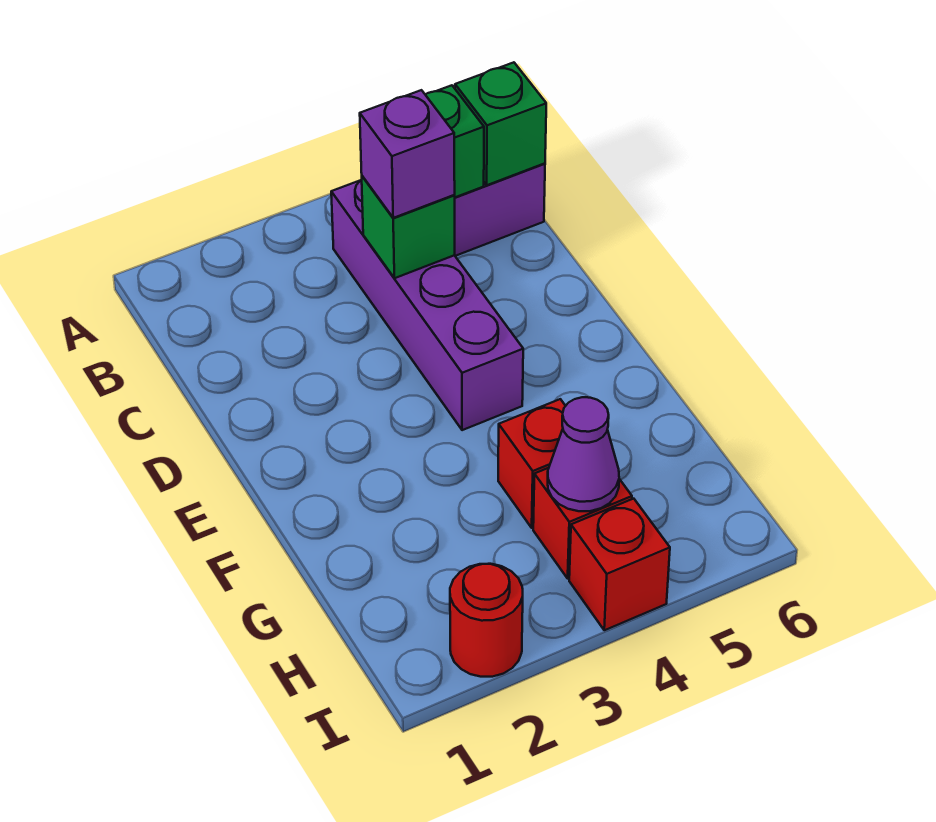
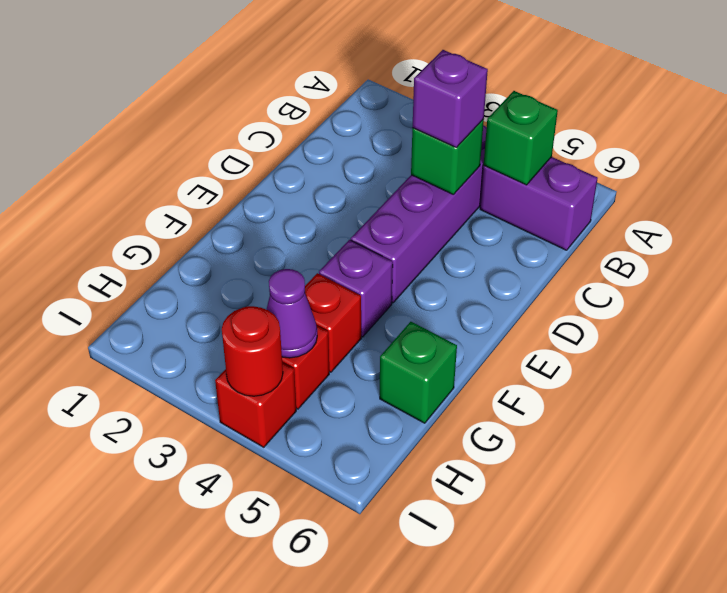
green brick B6 level 2 -> green brick G6 level 1
none -> purple brick F4 level 1
red round brick I2 level 1 -> red round brick I4 level 2

